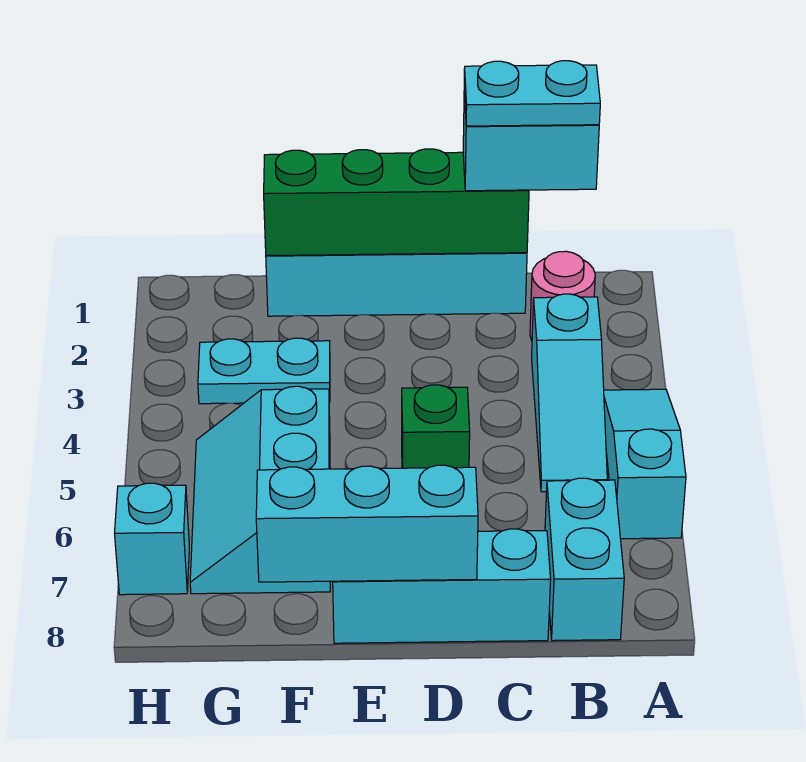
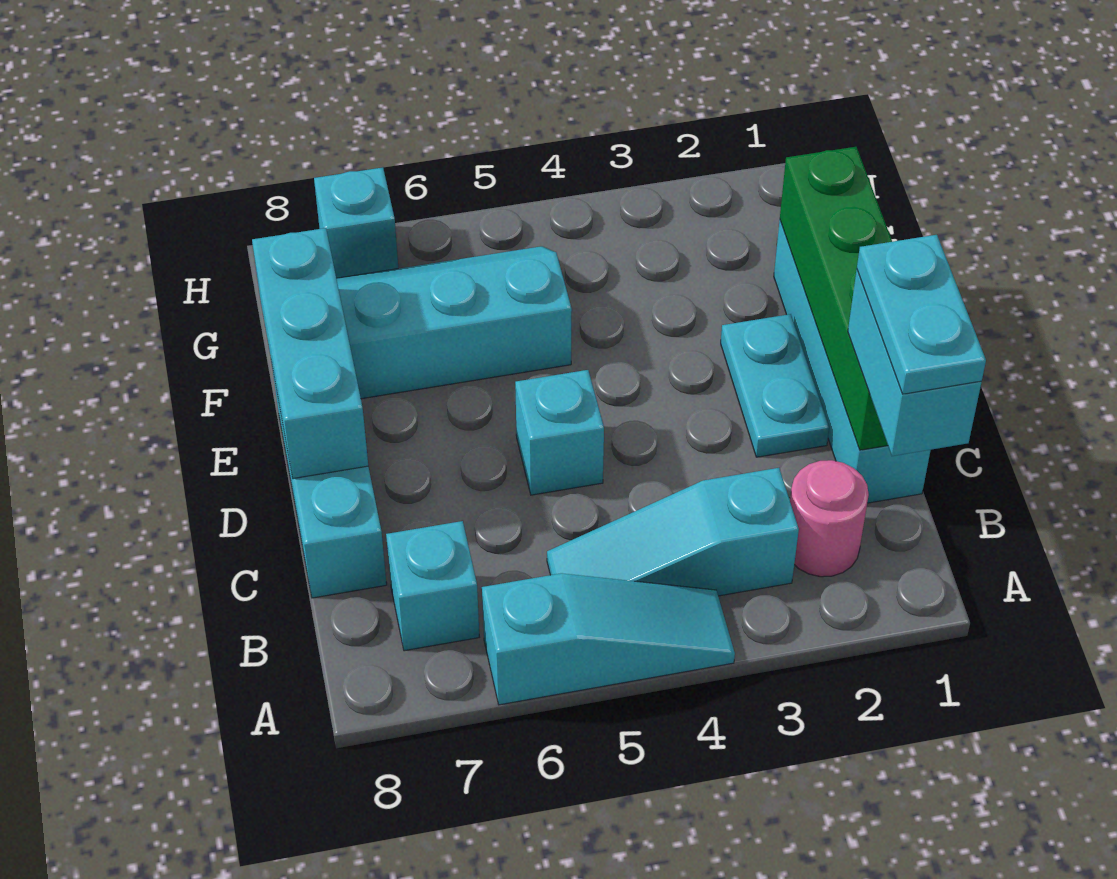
cyan brick B7:B8 level 1 -> cyan brick B7 level 1
green brick D5 level 1 -> cyan brick D5 level 1
cyan plate F3:G3 level 1 -> cyan plate D2:E2 level 1

